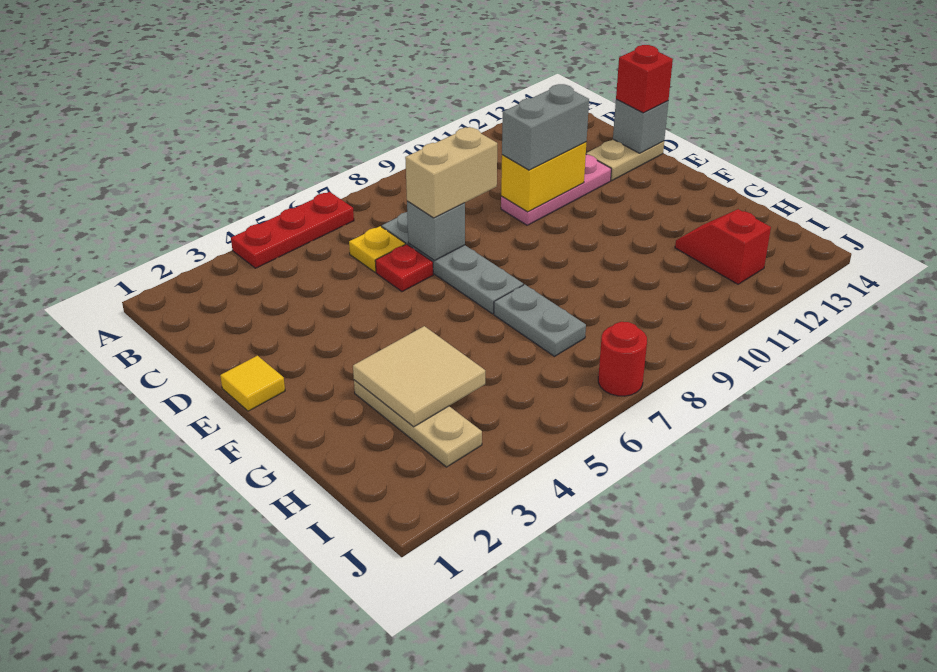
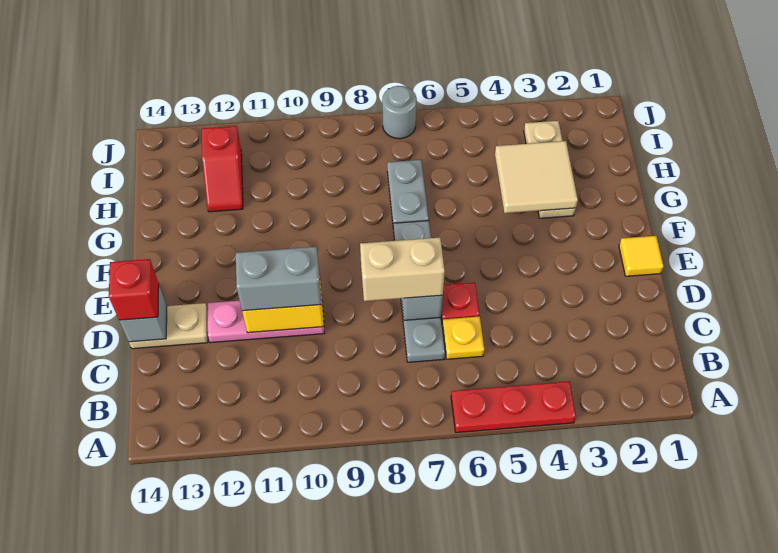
red round brick J7 level 1 -> grey round brick J7 level 1

